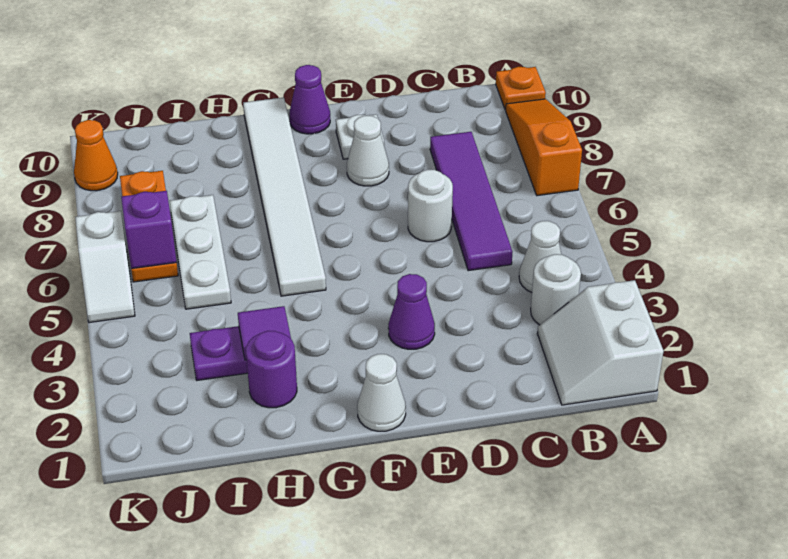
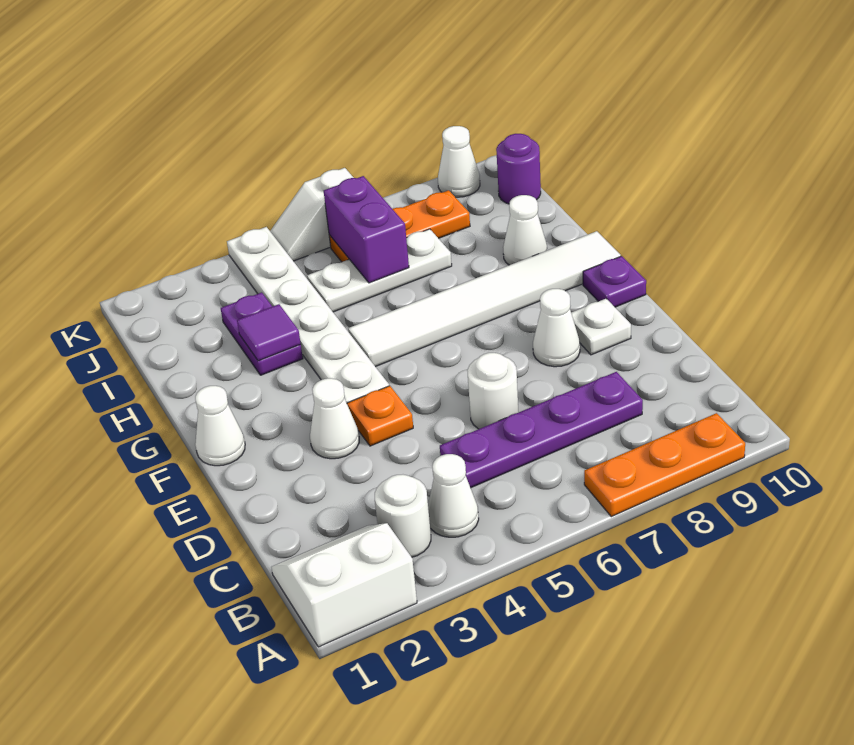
orange slope A7:A9 level 1 top 7 -> orange plate A7:A9 level 1
orange plate A10 level 1 -> orange plate E4 level 1
purple tile C5:C8 level 1 -> purple plate C5:C8 level 1
purple cone E3 level 1 -> white cone E3 level 1
none -> white plate F4:K4 level 1
purple cone F10 level 1 -> purple plate F10 level 1
purple round brick H2 level 1 -> purple round brick J10 level 1
none -> white cone H9 level 1
purple brick J6 level 2 -> purple brick I6:J6 level 2
orange cone K9 level 1 -> white cone K9 level 1

